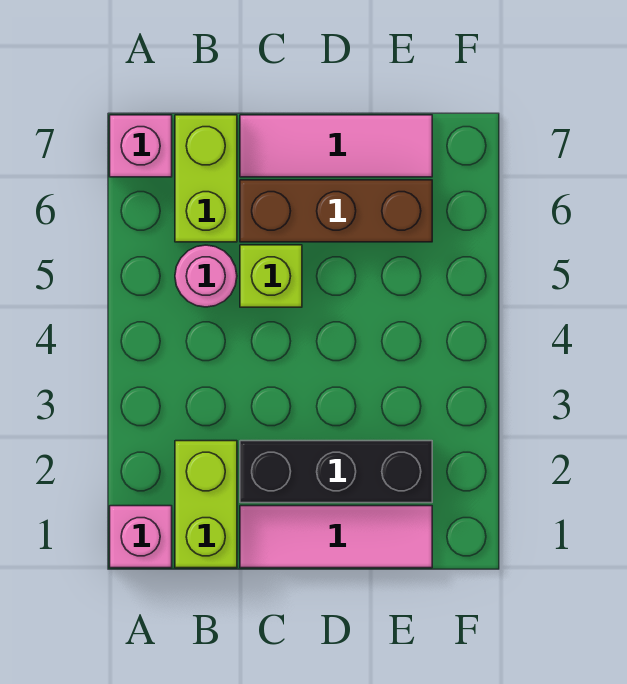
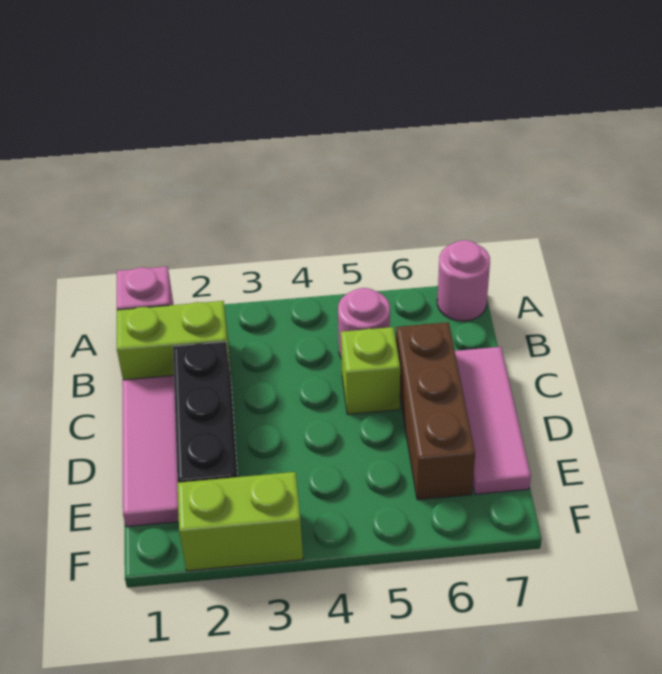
pink brick A7 level 1 -> pink round brick A7 level 1
lime brick B6:B7 level 1 -> lime brick F2:F3 level 1

